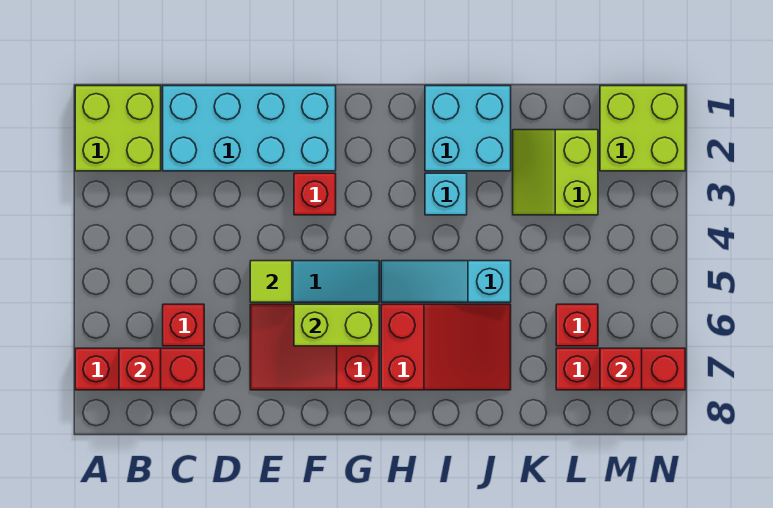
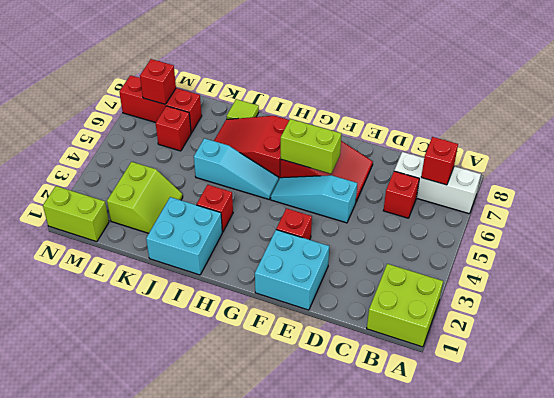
red brick A7:C7 level 1 -> white brick A7:C7 level 1
cyan brick C1:F2 level 1 -> cyan brick E1:F2 level 1
lime tile E5 level 2 -> lime tile J8 level 1
cyan brick I3 level 1 -> red brick I3 level 1
lime brick M1:N2 level 1 -> lime brick M1:N1 level 1

